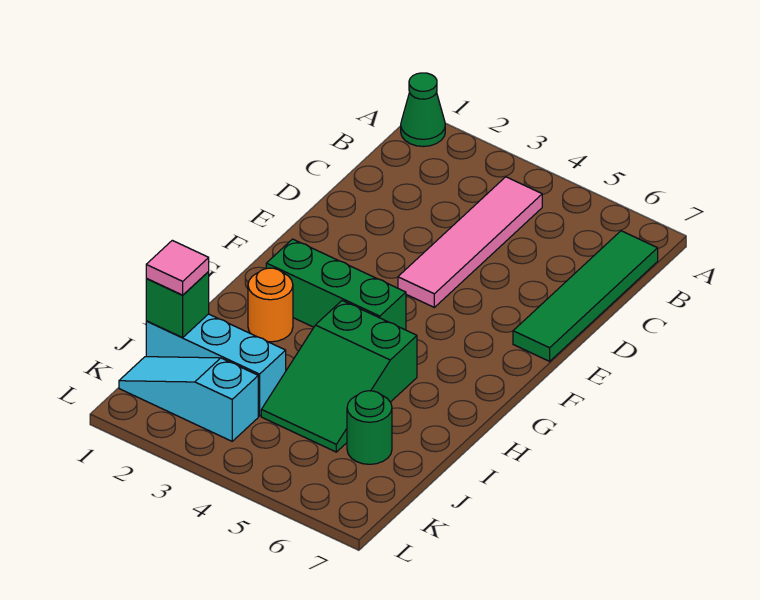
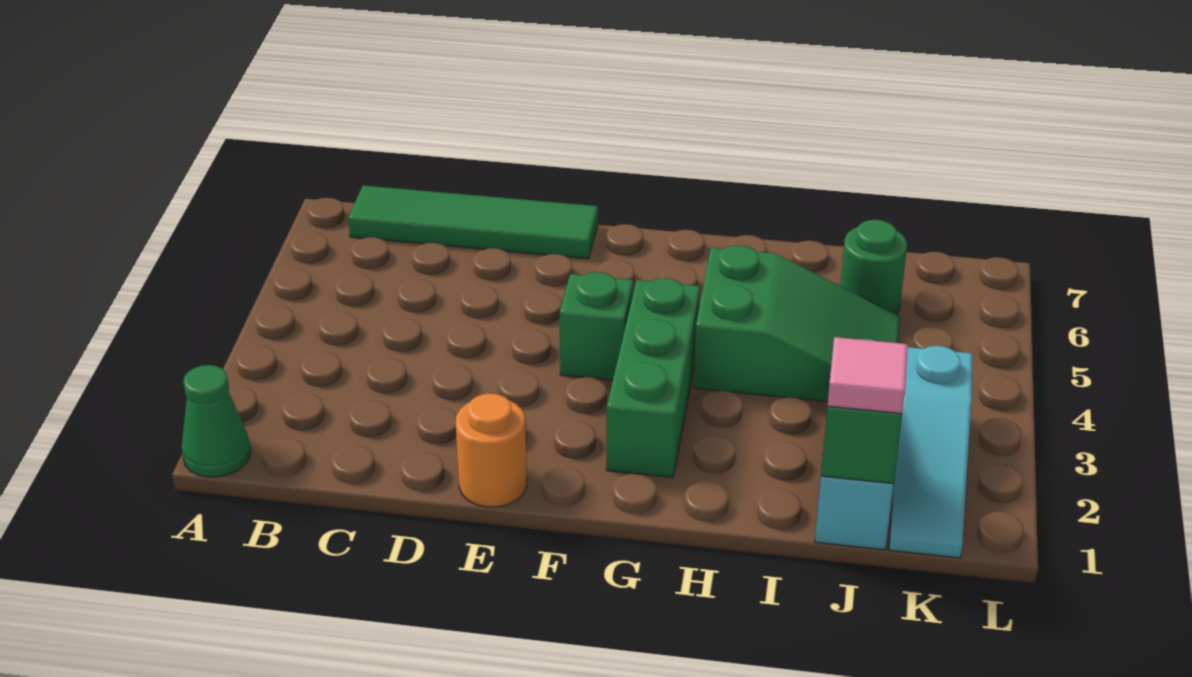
pink tile B4:E4 level 1 -> none
none -> green brick F4 level 1
orange round brick H2 level 1 -> orange round brick E1 level 1

